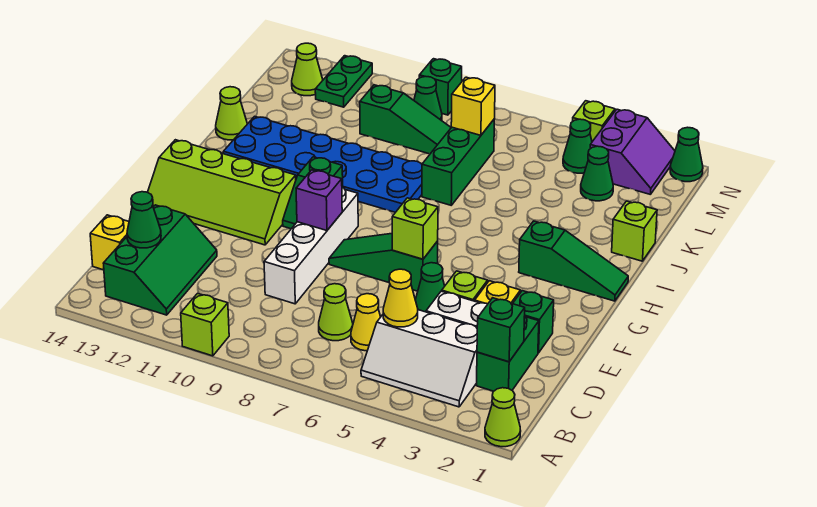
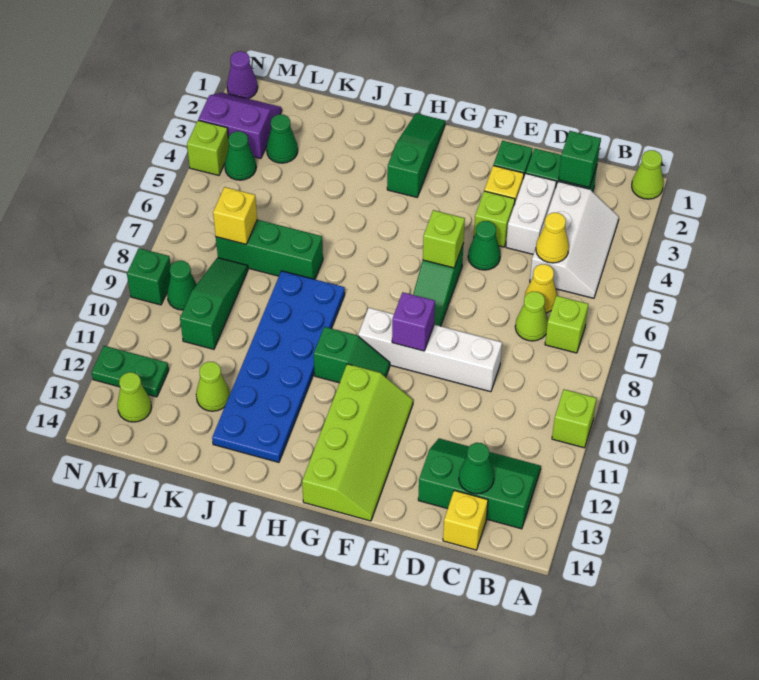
lime brick J1 level 1 -> lime brick B7 level 1
lime cone J14 level 1 -> lime cone K12 level 1
green cone N1 level 1 -> purple cone N1 level 1

